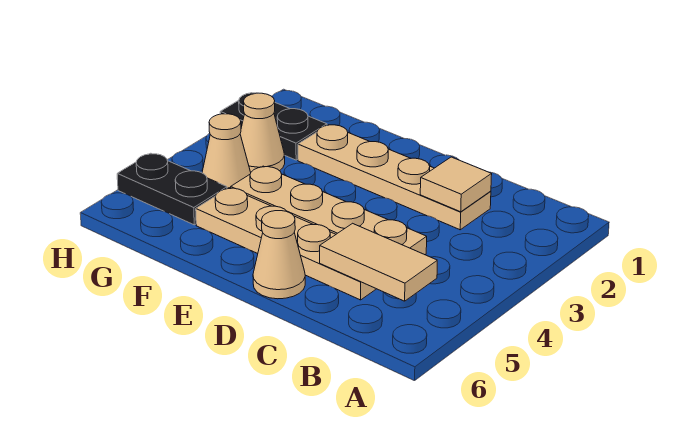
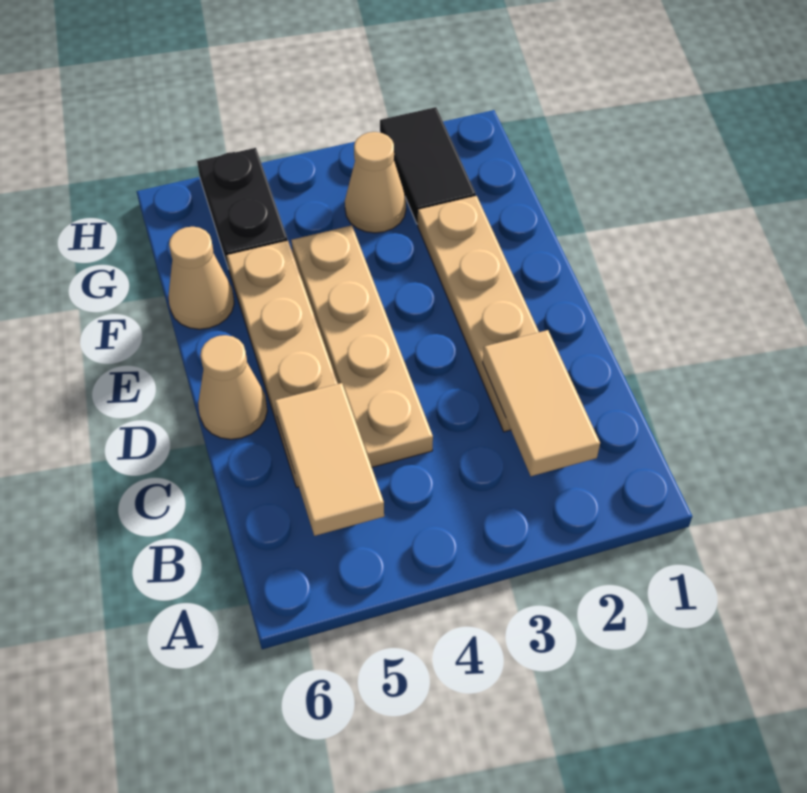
tan tile C2 level 2 -> tan tile B2:C2 level 2
black plate G2:H2 level 1 -> black tile G2:H2 level 1
tan cone G4 level 1 -> tan cone F6 level 1

